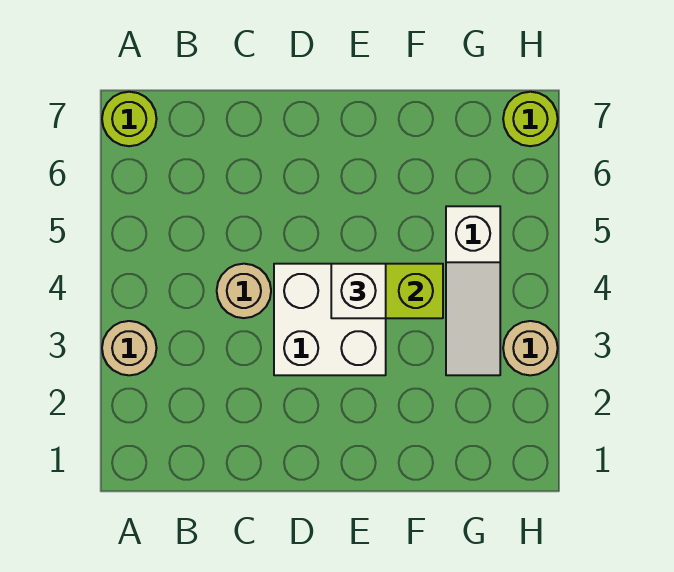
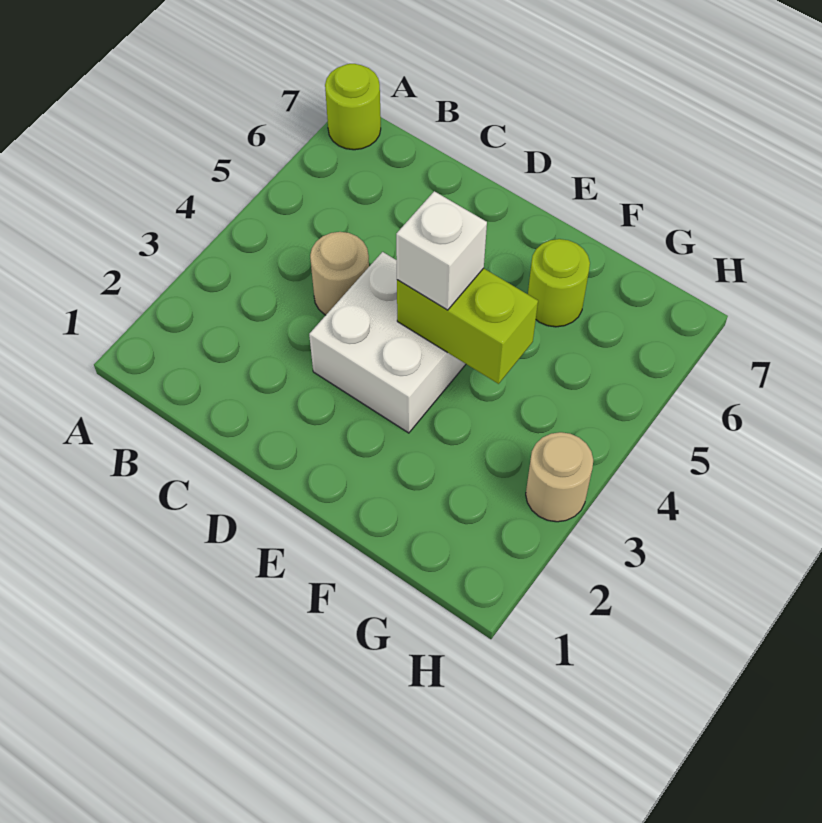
tan round brick A3 level 1 -> none
white slope G3:G5 level 1 top 5 -> none
lime round brick H7 level 1 -> lime round brick F6 level 1

